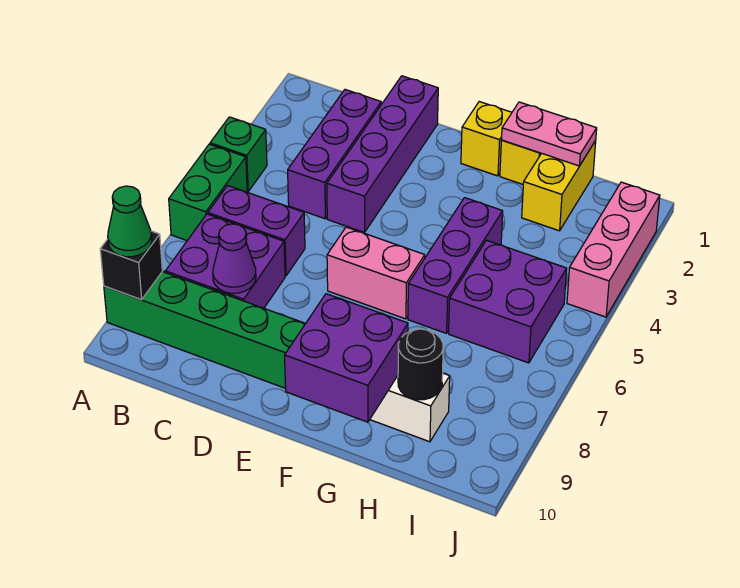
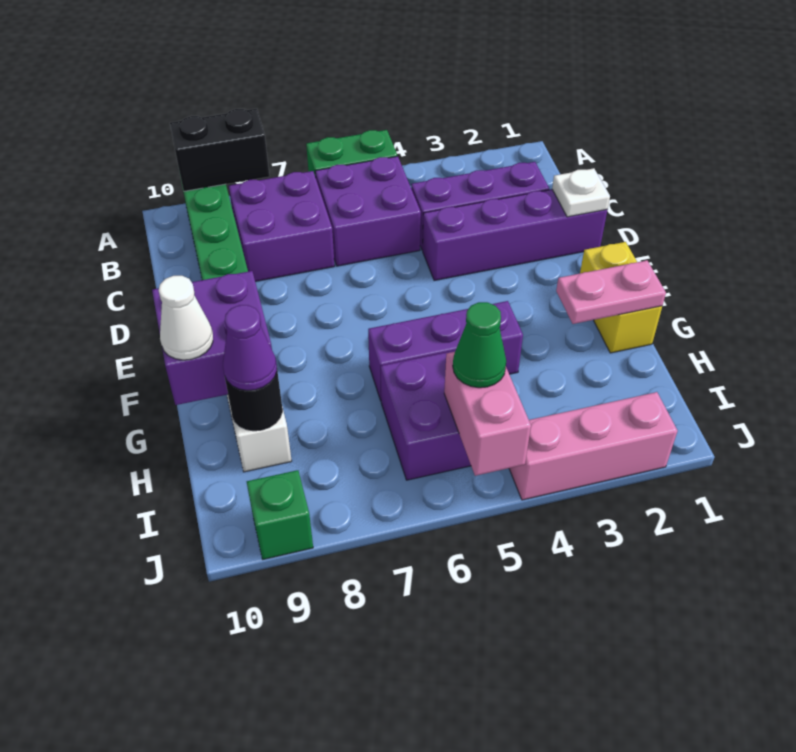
green brick A4 level 1 -> green brick J9 level 1
black brick A9 level 2 -> black brick A8:A9 level 2
green cone A9 level 3 -> green cone I5 level 3
purple brick B6:C6 level 1 -> purple brick B5:C6 level 1
purple cone C8 level 2 -> purple cone H9 level 3
none -> white plate D1 level 2
pink brick E6:F6 level 1 -> pink brick I5:J5 level 2
pink plate G1:H1 level 2 -> pink plate G1:G2 level 2
none -> white cone G10 level 3
yellow brick H1:H2 level 1 -> none

